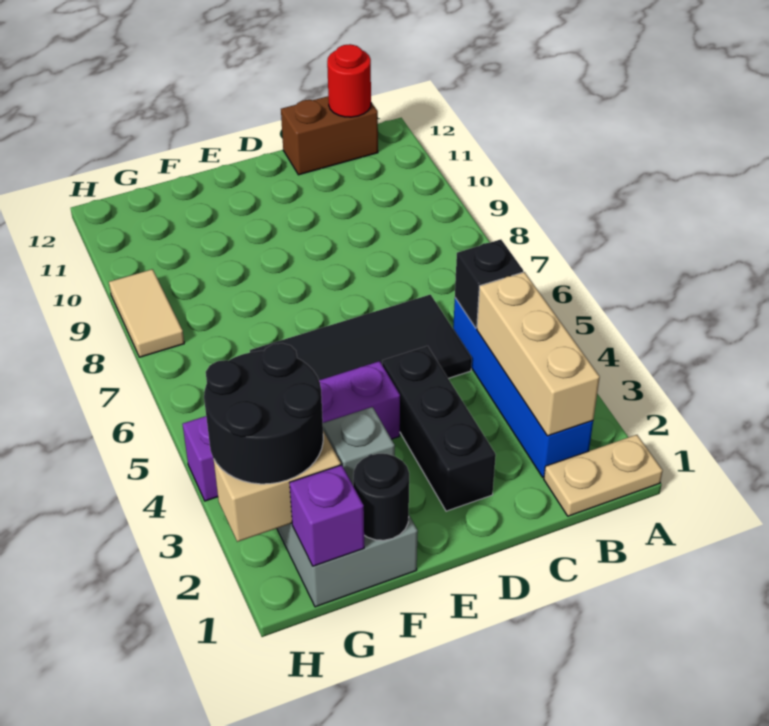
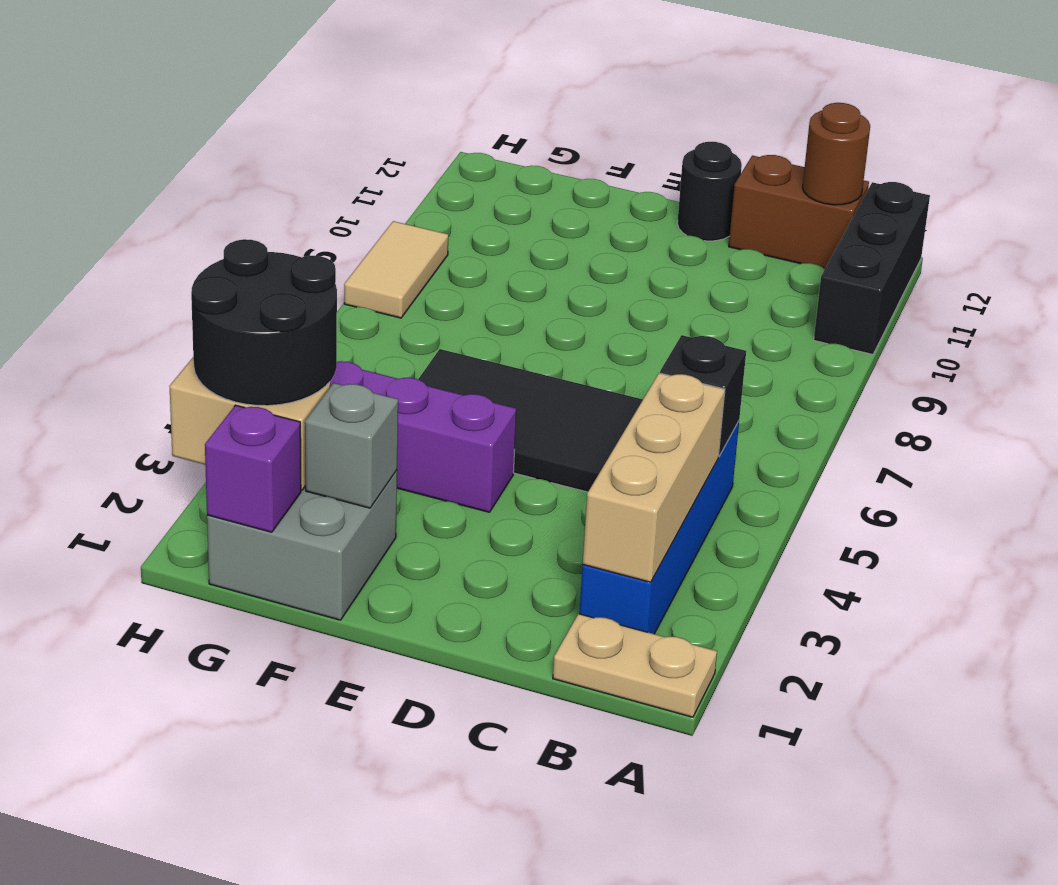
red round brick B12 level 2 -> brown round brick B12 level 2
black brick D2:D4 level 1 -> black brick A10:A12 level 1
black round brick F1 level 2 -> black round brick D12 level 1

